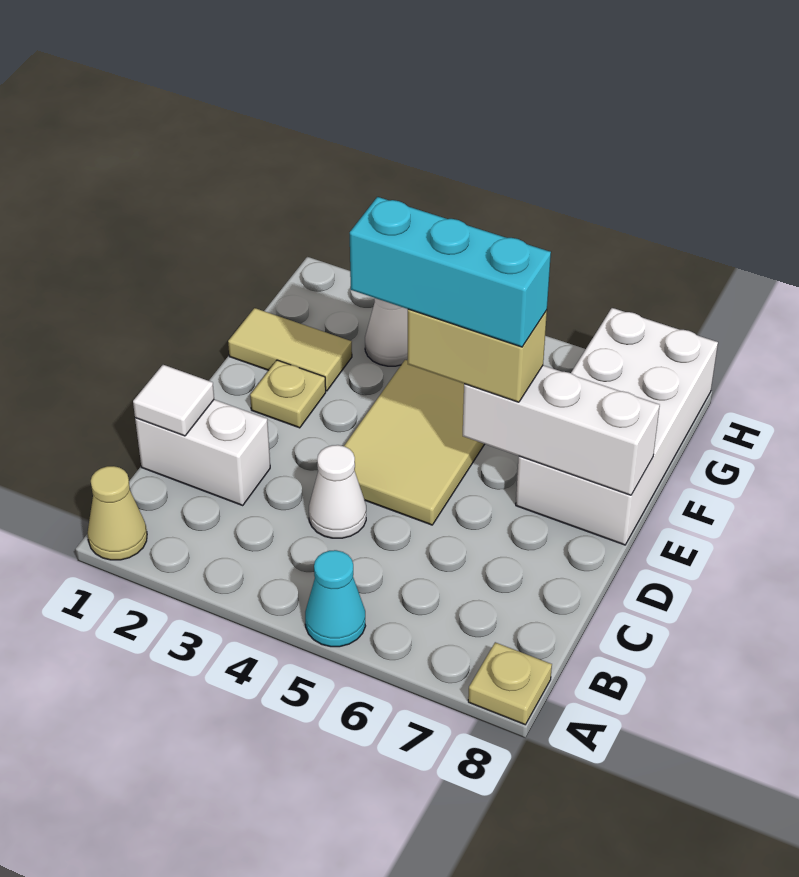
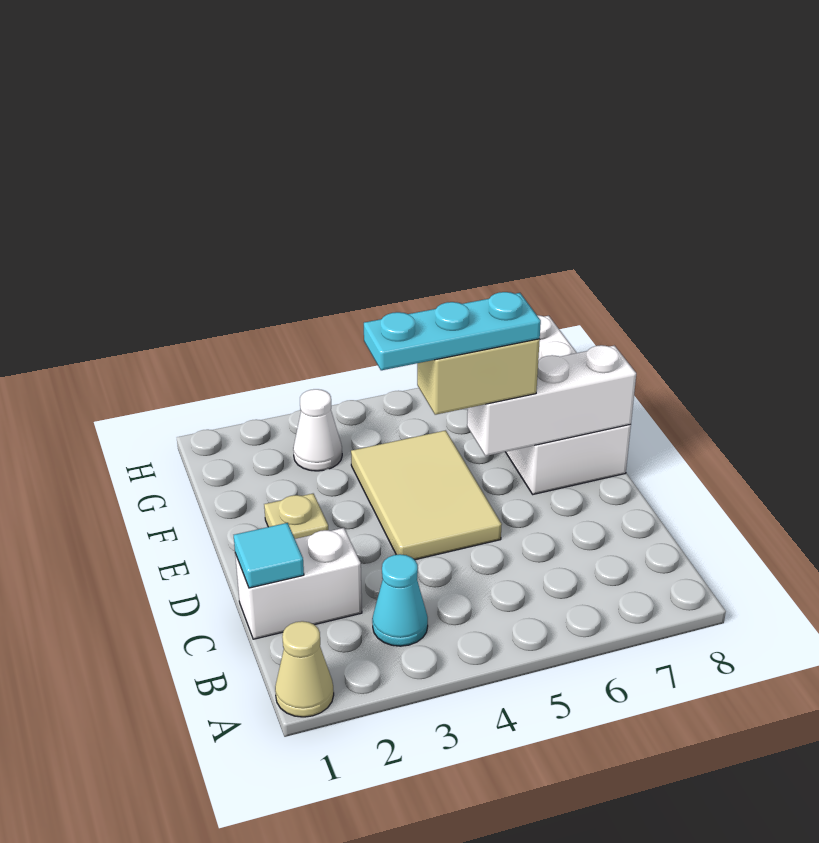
cyan cone A5 level 1 -> cyan cone B3 level 1
tan plate A8 level 1 -> none
white tile C1 level 2 -> cyan tile C1 level 2
white cone C4 level 1 -> none
cyan brick E4:E6 level 4 -> cyan plate E4:E6 level 4
tan tile F1:F2 level 1 -> none

